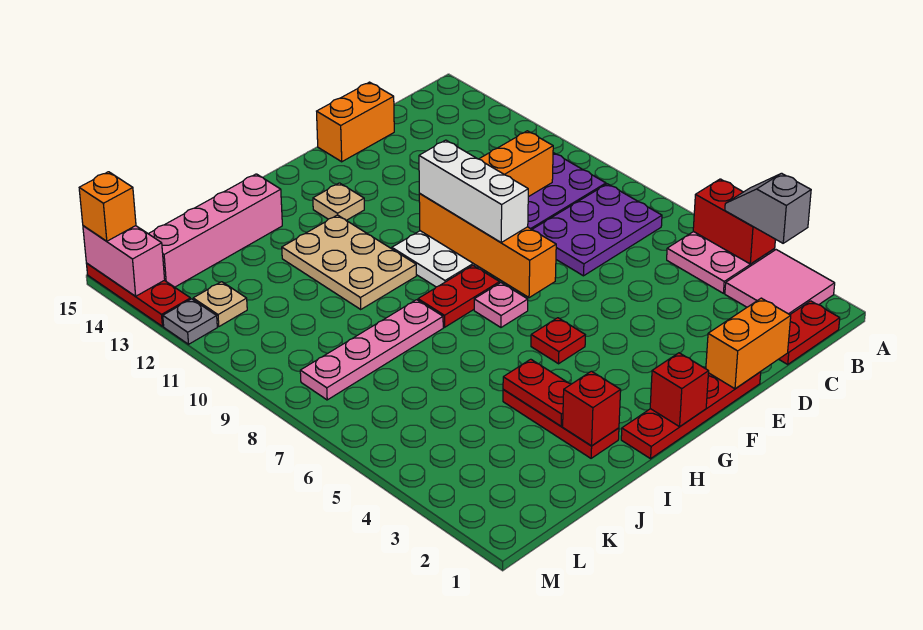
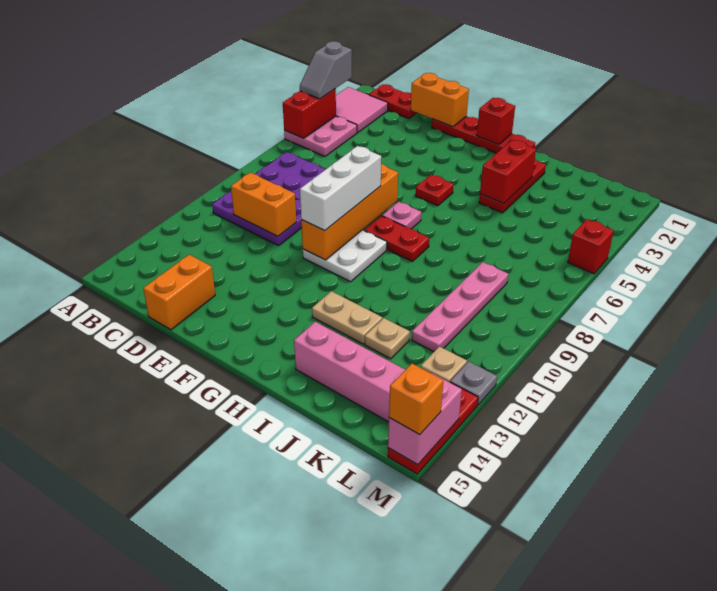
orange brick D15:E15 level 1 -> orange brick D14:D15 level 1
tan plate G13 level 1 -> tan plate J12 level 1
tan plate H10:I12 level 1 -> tan plate H12:I12 level 1
red brick I2 level 2 -> red brick M5 level 1
red plate I3:I4 level 2 -> red brick I3:I4 level 2
pink plate I8:L8 level 1 -> pink plate K8:K11 level 1

